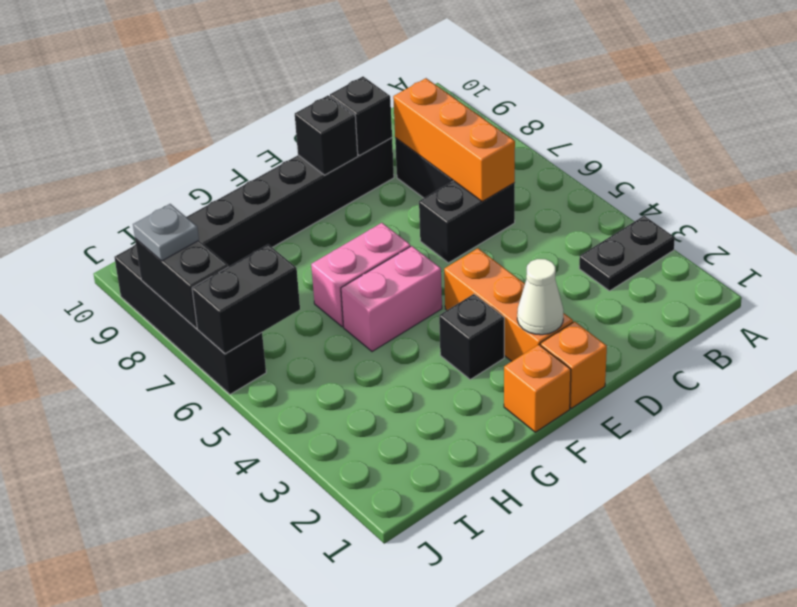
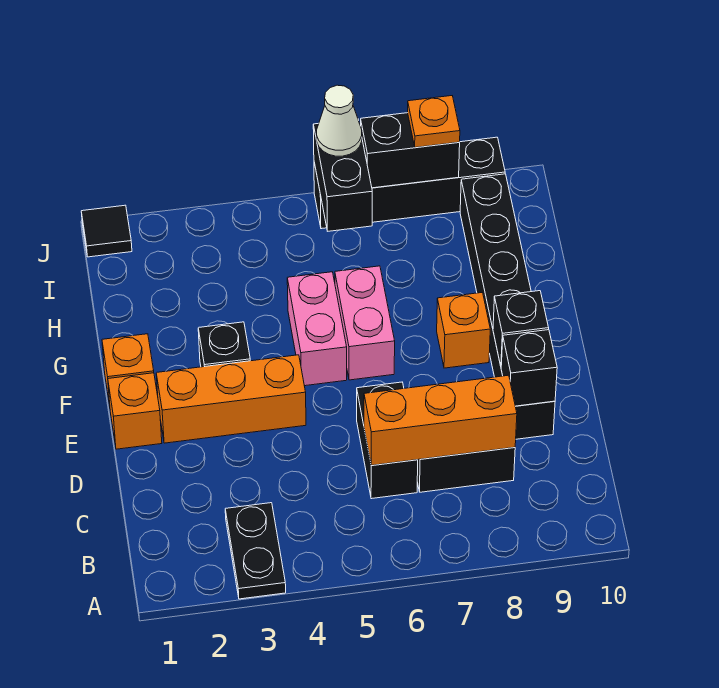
white cone E2 level 2 -> white cone J6 level 3
none -> orange brick F8 level 1
none -> black tile J1 level 1
grey plate J8 level 3 -> orange plate J8 level 3

